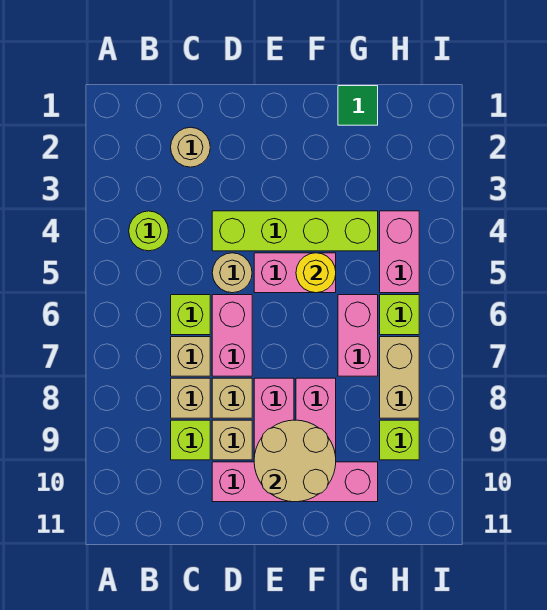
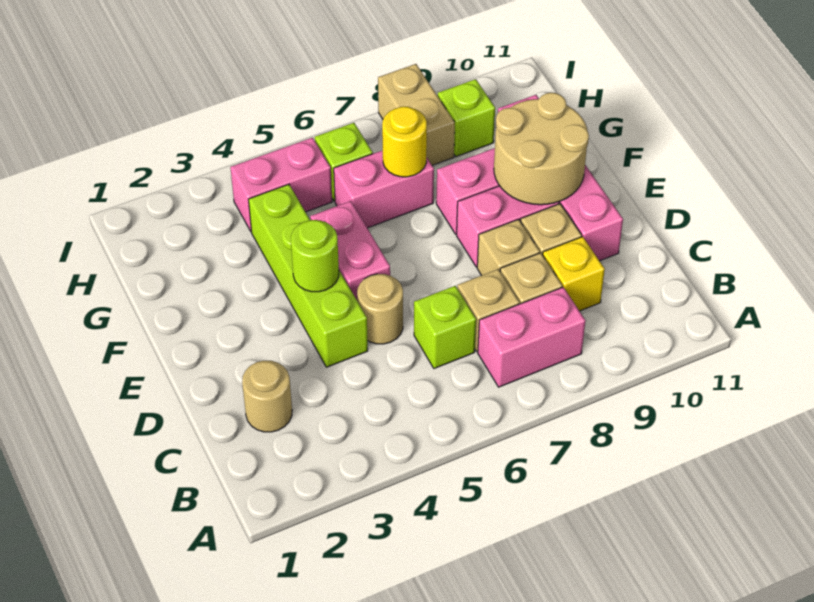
lime round brick B4 level 1 -> lime round brick E4 level 2
lime brick C9 level 1 -> yellow brick C9 level 1
pink brick D6:D7 level 1 -> pink brick B7:B8 level 1
yellow round brick F5 level 2 -> yellow round brick G7 level 2
green tile G1 level 1 -> none
tan brick H7:H8 level 1 -> tan brick H8:I8 level 1

